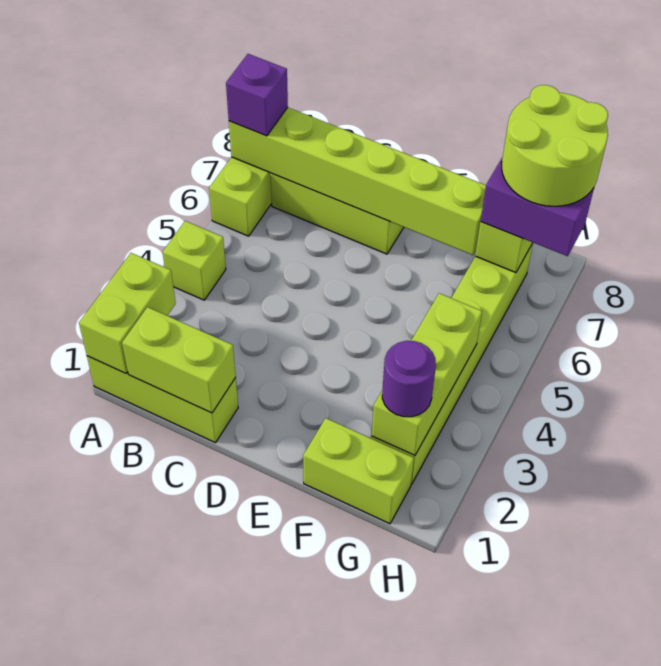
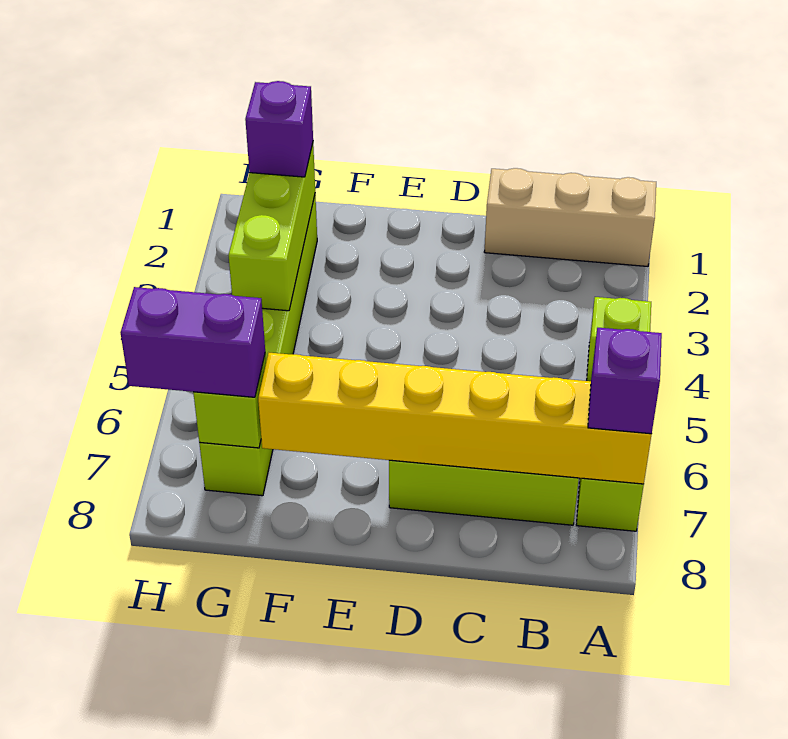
lime brick A1:C1 level 1 -> tan brick A1:C1 level 1
lime brick A1:A2 level 2 -> none
lime brick A7:F7 level 2 -> yellow brick A7:F7 level 2
lime brick B1:C1 level 2 -> none
lime brick F1:G1 level 1 -> none
purple round brick G2 level 3 -> purple brick G2 level 3
lime round brick G7:H8 level 4 -> none

